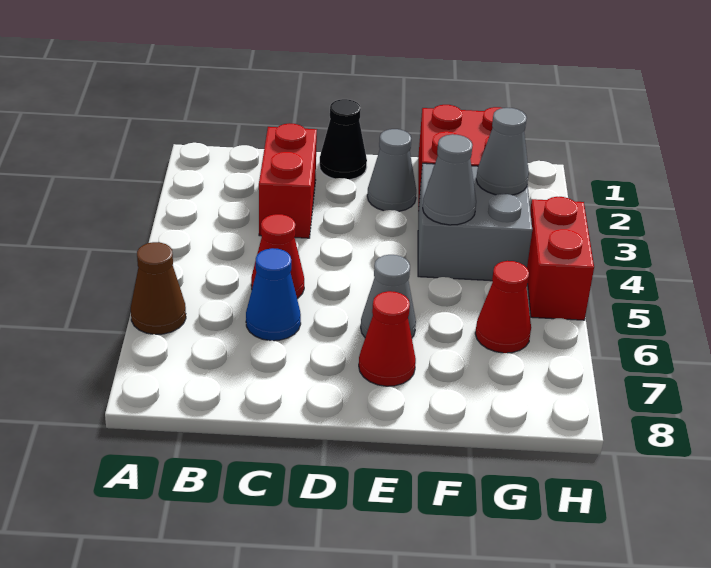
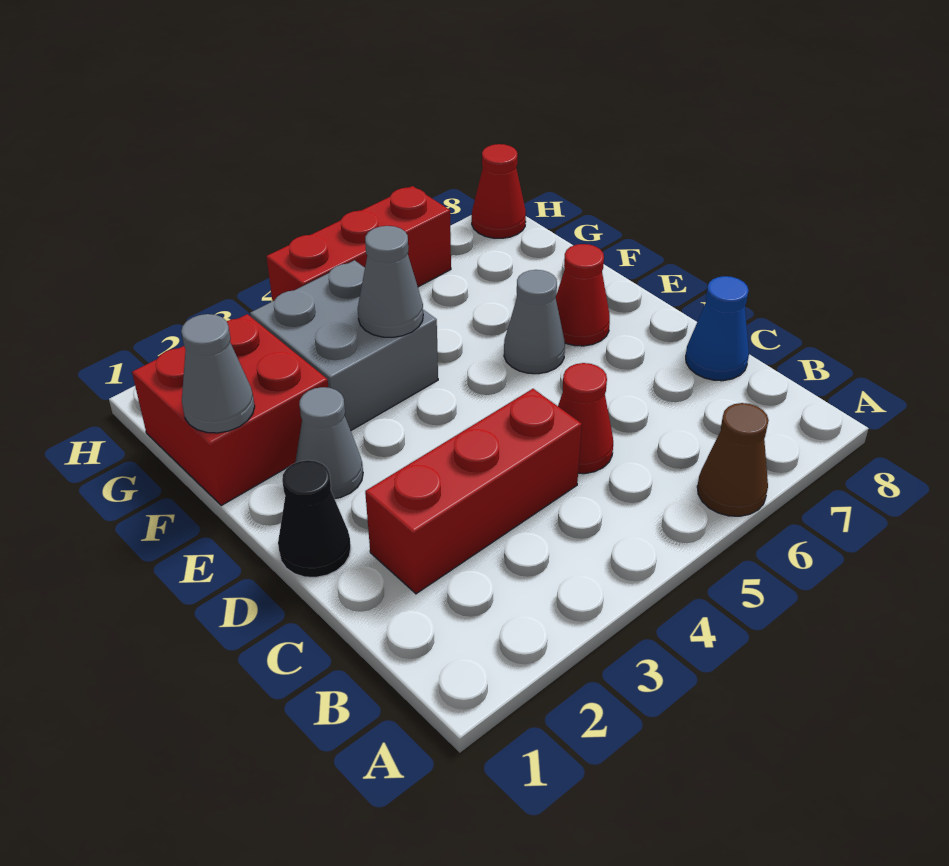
red brick C2:C3 level 1 -> red brick C2:C4 level 1
blue cone C6 level 1 -> blue cone C8 level 1
grey cone G3 level 2 -> grey cone F1 level 2
red cone G6 level 1 -> red cone H8 level 1
red brick H4:H5 level 1 -> red brick H4:H6 level 1

